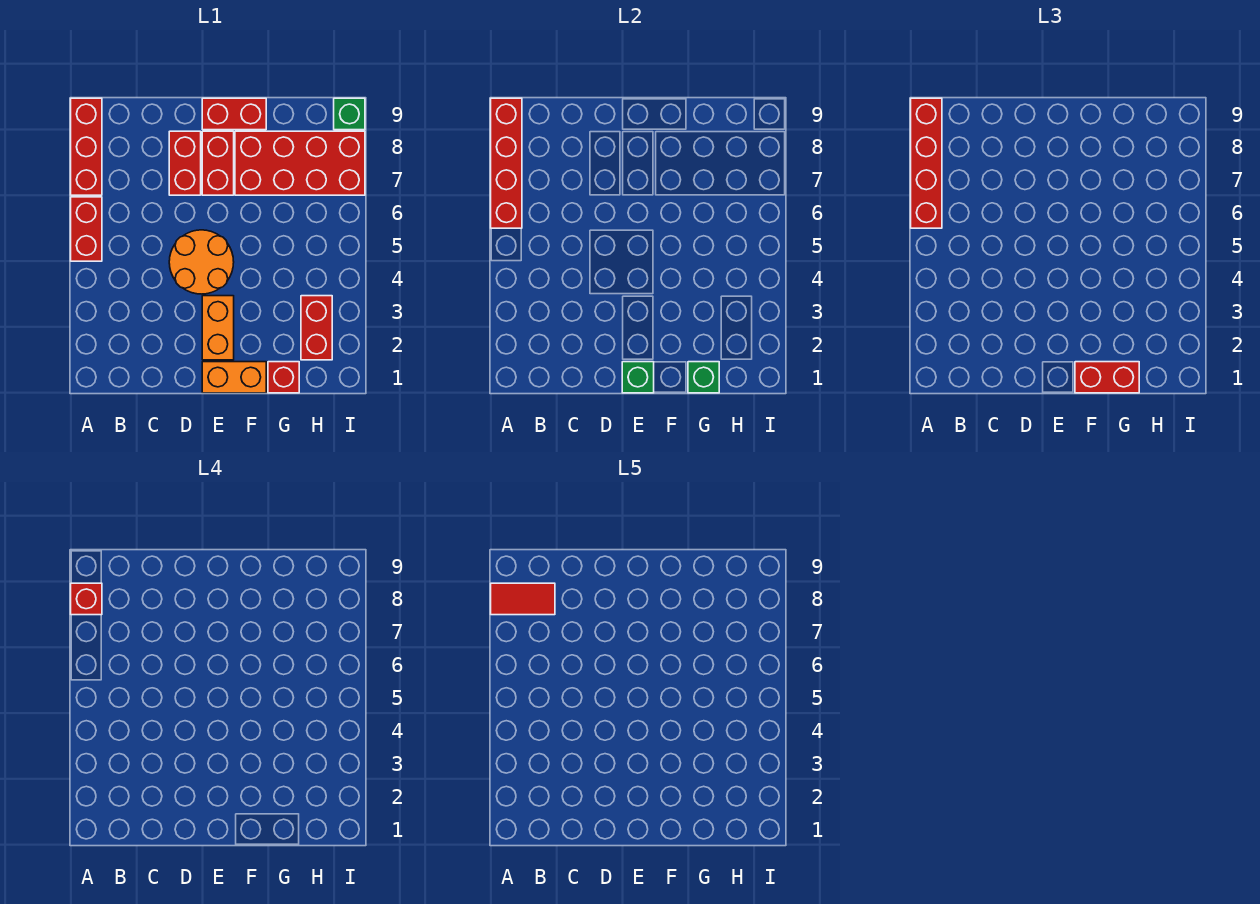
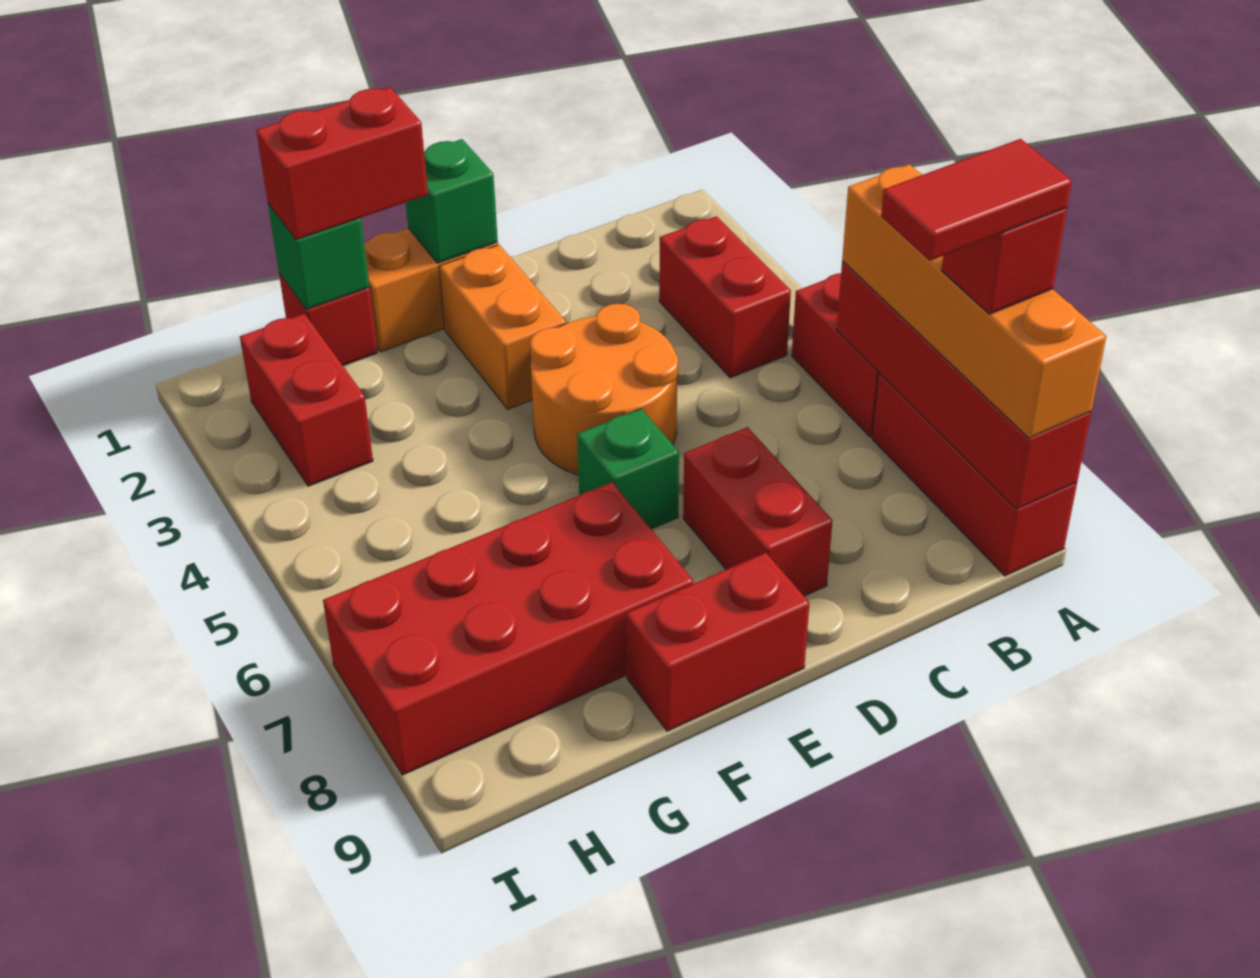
red brick A6:A9 level 3 -> orange brick A6:A9 level 3
red brick E7:E8 level 1 -> red brick B3:B4 level 1
green brick I9 level 1 -> green brick E6 level 1

